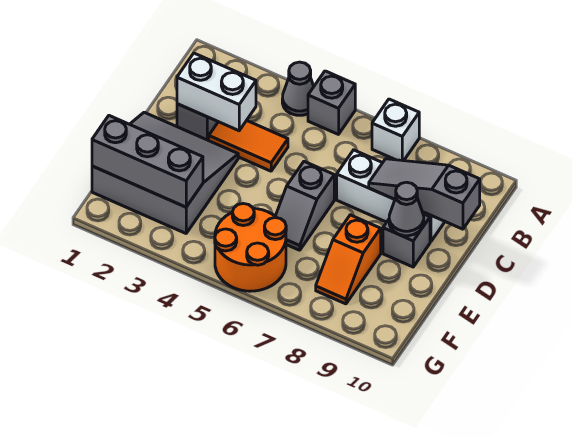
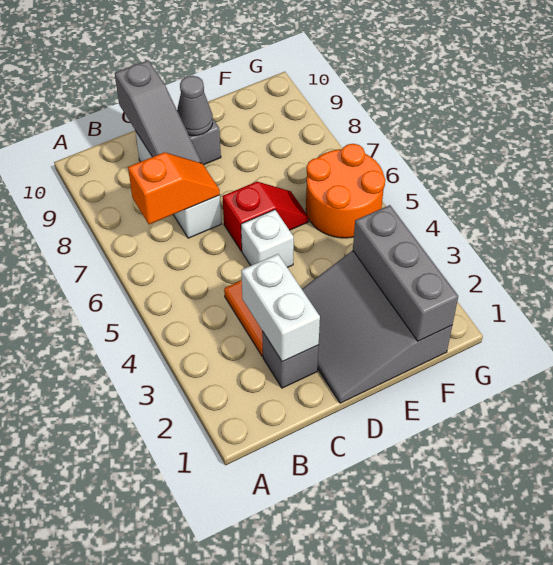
grey cone A4 level 1 -> none
grey brick A5 level 1 -> none
white brick A7 level 1 -> white brick D5 level 1
grey slope D6:E6 level 1 top D -> red slope D6:E6 level 1 top D
orange slope E8:F8 level 1 top E -> orange slope B7:C7 level 2 top B

